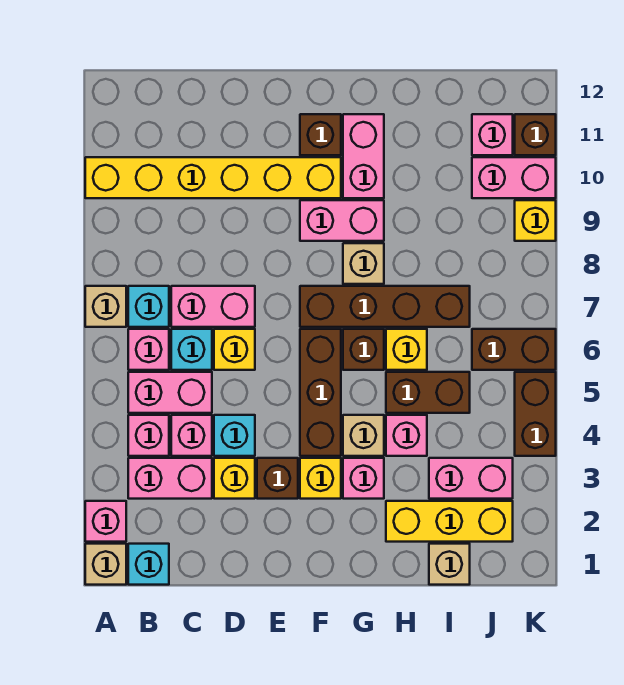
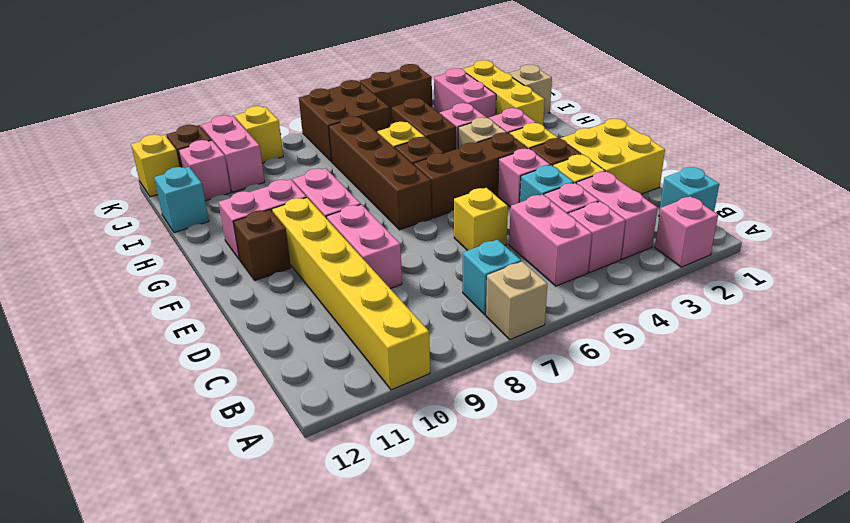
tan brick A1 level 1 -> none
pink brick B6 level 1 -> pink brick E4 level 1
cyan brick C6 level 1 -> cyan brick I12 level 1
pink brick C7:D7 level 1 -> pink brick D9:E9 level 1
none -> yellow brick D1:E2 level 1
tan brick G8 level 1 -> none
brown brick J6:K6 level 1 -> brown brick J6:K7 level 1
none -> yellow brick K12 level 1

